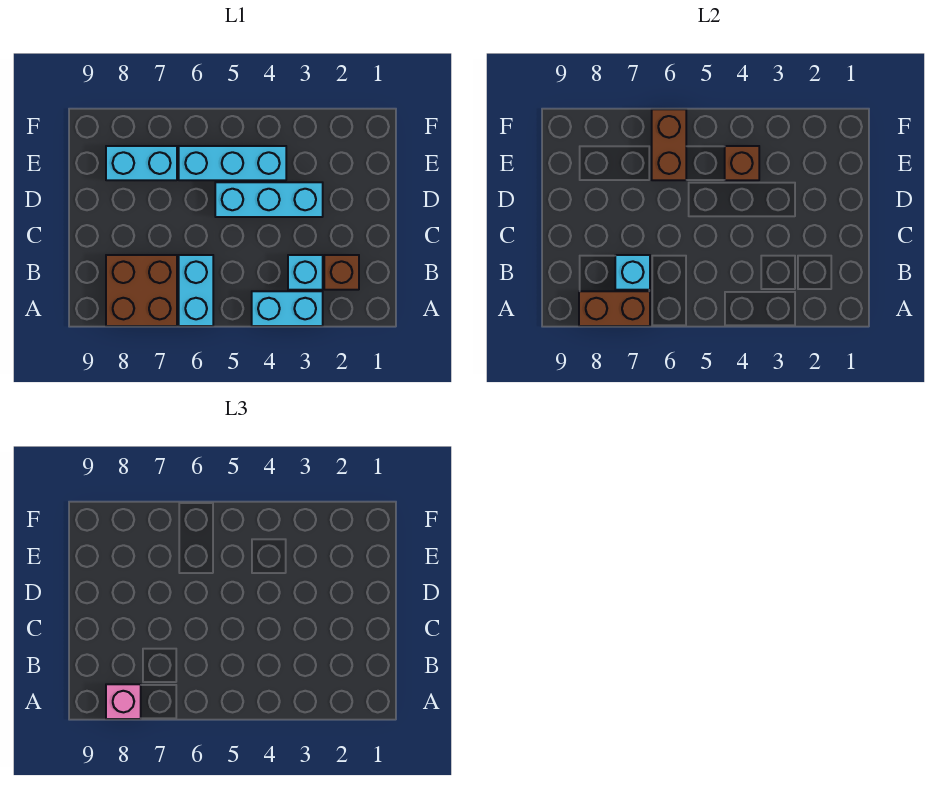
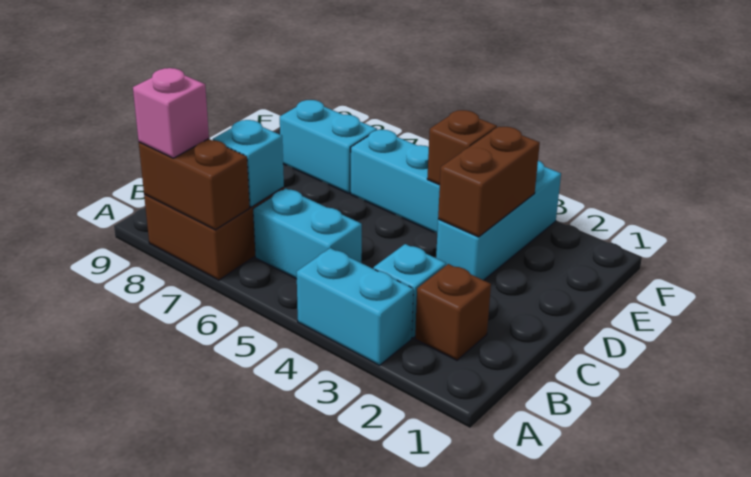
cyan brick A6:B6 level 1 -> cyan brick B5:B6 level 1
cyan brick D3:D5 level 1 -> cyan brick D3:F3 level 1
brown brick E6:F6 level 2 -> brown brick D3:E3 level 2

